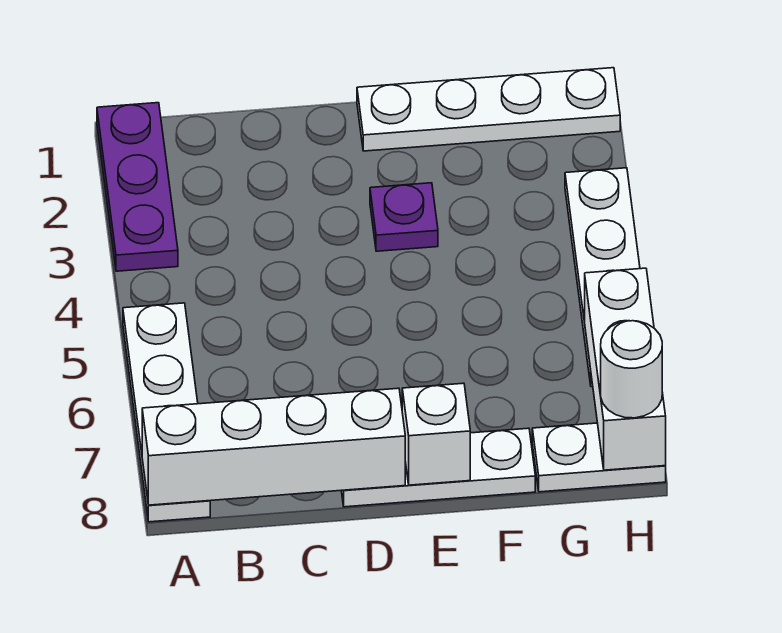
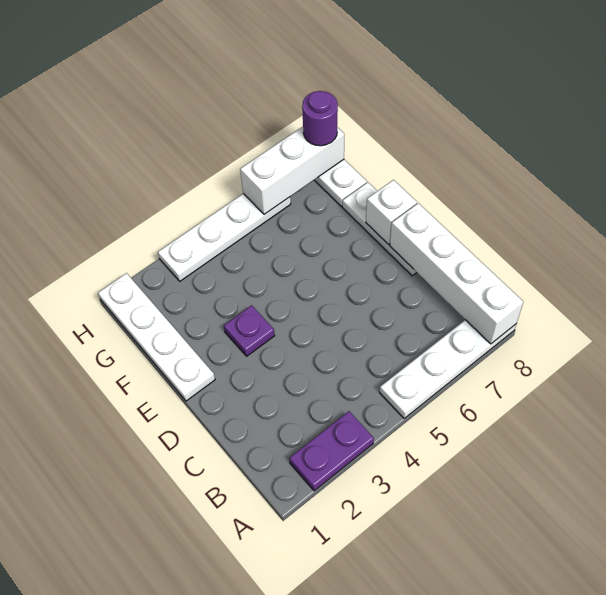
purple plate A1:A3 level 1 -> purple plate A2:A3 level 1
white round brick H8 level 3 -> purple round brick H8 level 3

